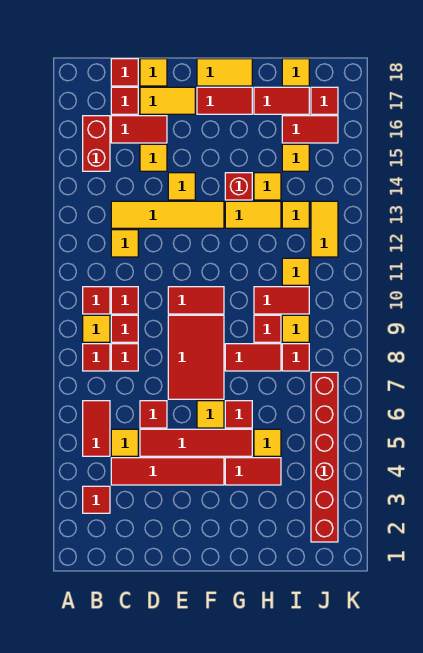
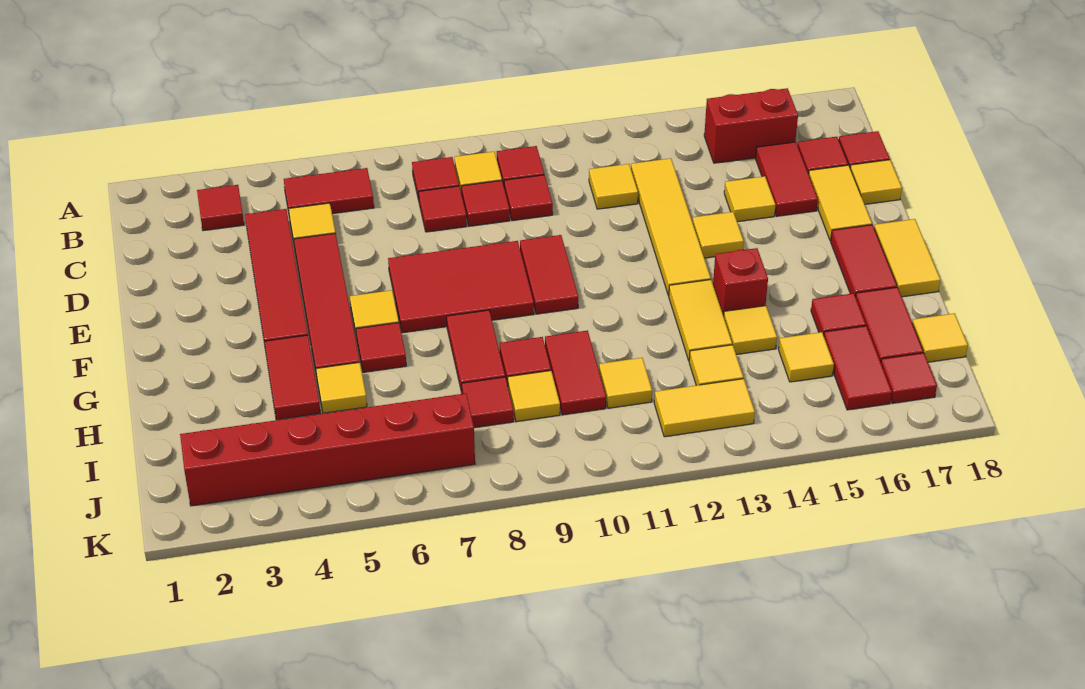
red tile D6 level 1 -> red tile H16 level 1

